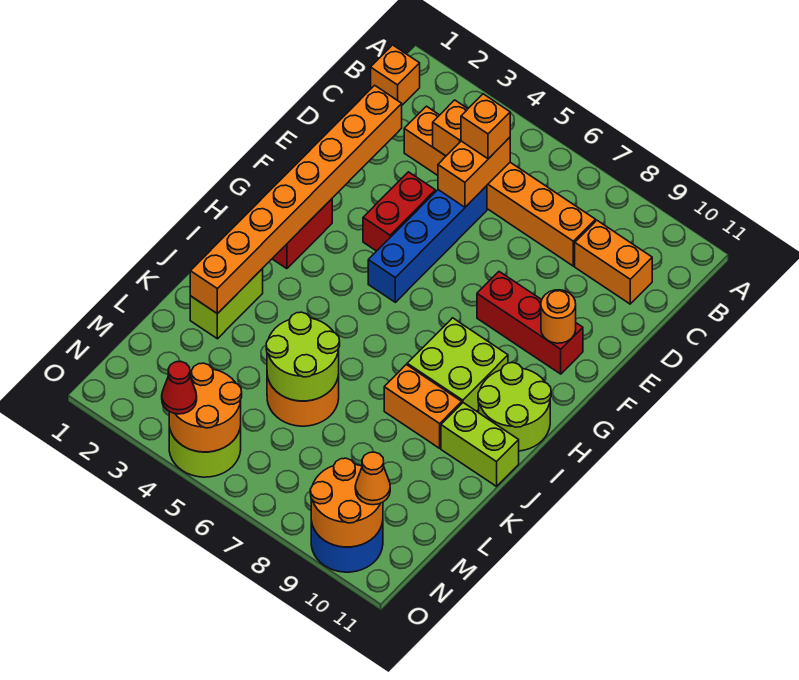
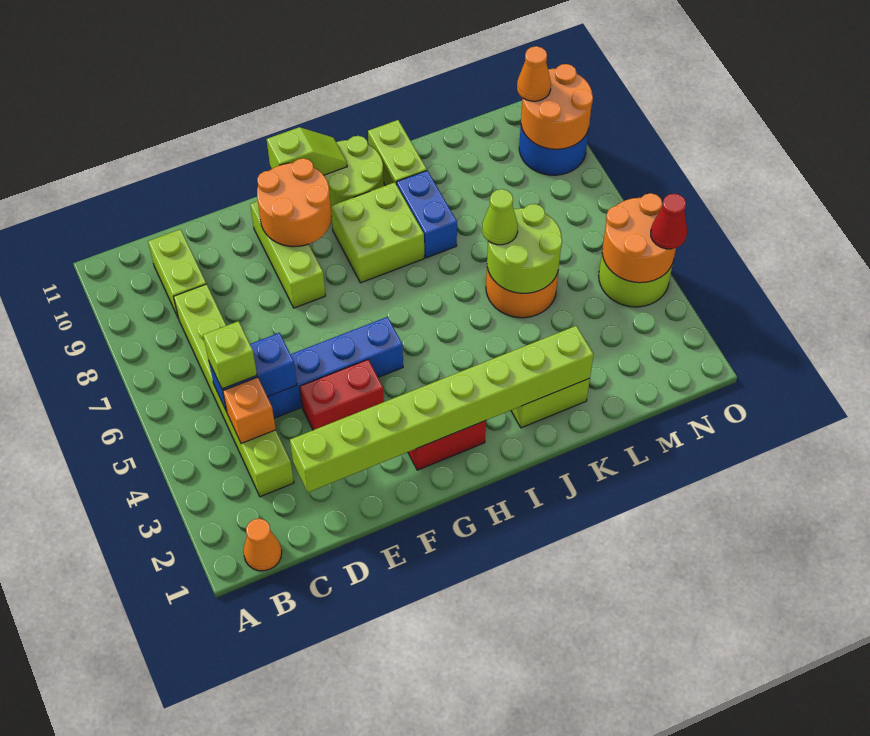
orange brick B1 level 1 -> orange cone B1 level 1
orange brick C3:C8 level 1 -> lime brick C3:C8 level 1
orange brick C5:D5 level 2 -> blue brick C5:D5 level 2
orange brick C5 level 3 -> lime brick C5 level 3
orange brick C9:C10 level 1 -> lime brick C9:C10 level 1
orange brick D2:K2 level 2 -> lime brick D2:K2 level 2
red brick F8:F10 level 1 -> lime brick F8:F10 level 1
orange round brick F10 level 2 -> orange round brick F9:G10 level 2
none -> lime slope G11:H11 level 2 top G
orange brick J8:J9 level 1 -> blue brick J8:J9 level 1
none -> lime cone K6 level 3

